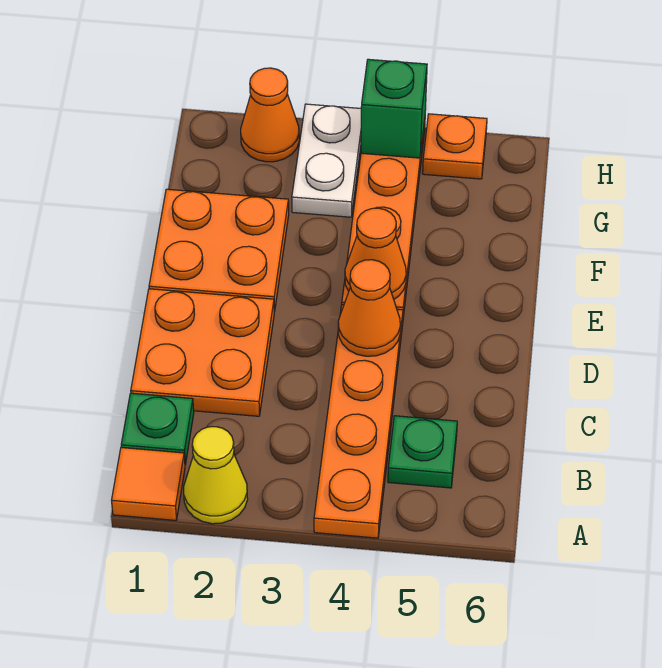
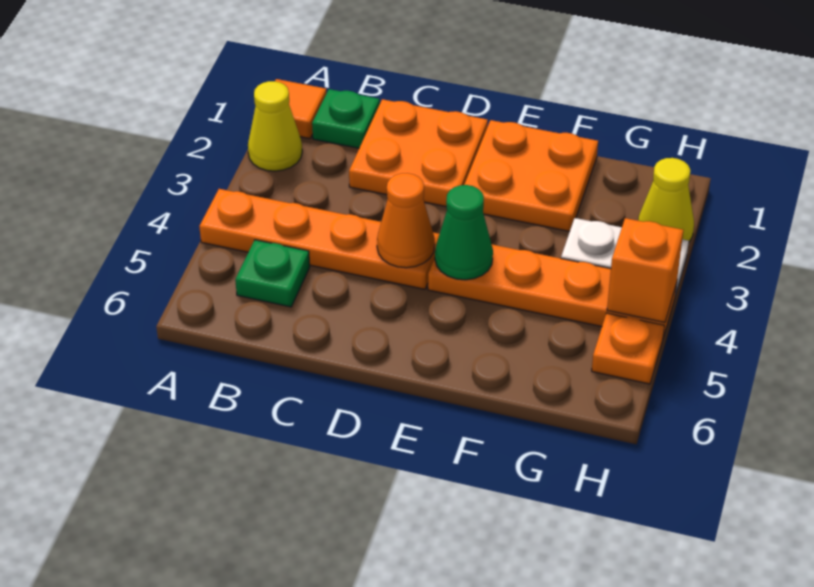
orange cone E4 level 2 -> green cone E4 level 2
orange cone H2 level 1 -> yellow cone H2 level 1
green brick H4 level 2 -> orange brick H4 level 2

